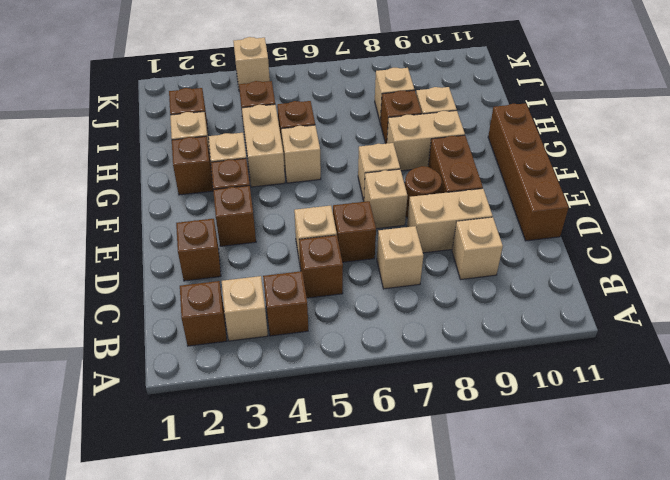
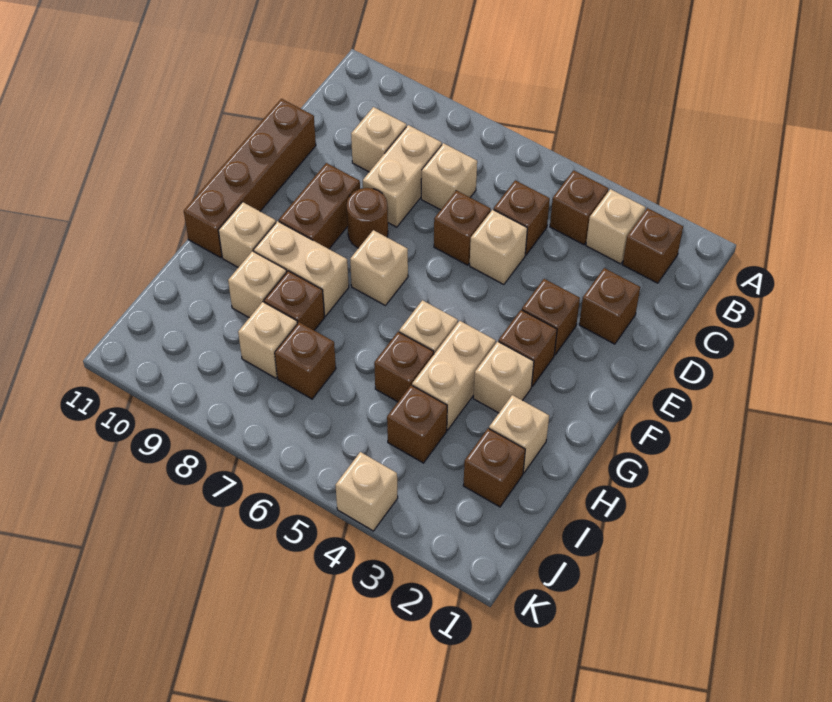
tan brick D8:D9 level 1 -> tan brick C8:D8 level 1
tan brick E7 level 1 -> tan brick G10 level 1
brown brick G2 level 1 -> brown brick I7 level 1

